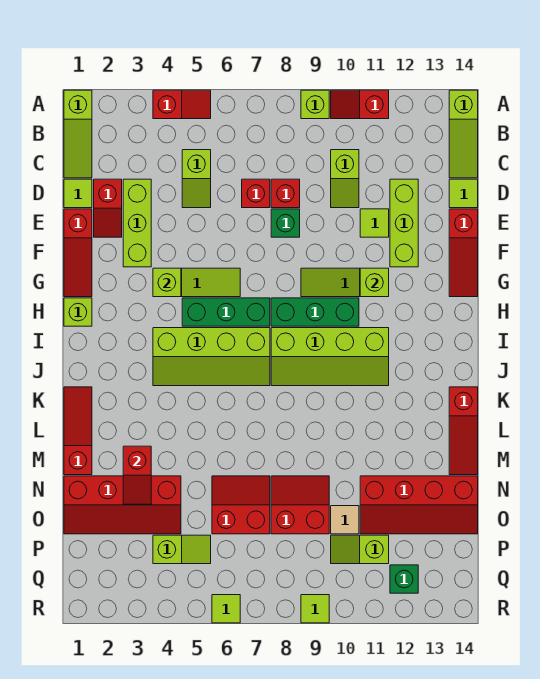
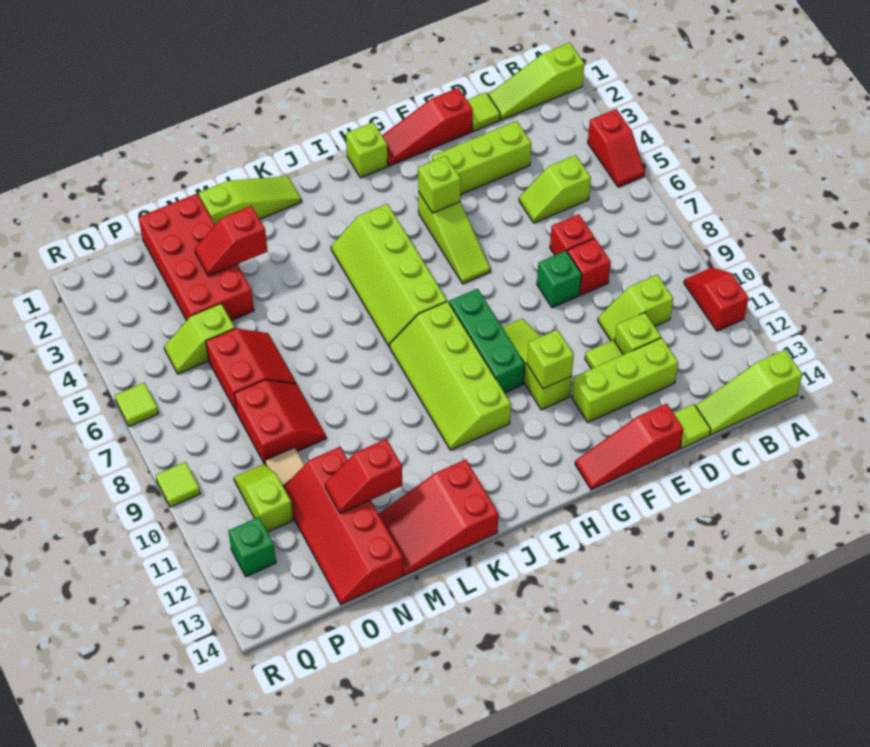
lime brick A9 level 1 -> lime brick D11 level 1
red slope D2:E2 level 1 top D -> red slope M12:N12 level 2 top M
green brick H5:H7 level 1 -> none
red slope K1:M1 level 1 top M -> lime slope K1:M1 level 1 top M
red slope K14:M14 level 1 top K -> red slope K13:M14 level 1 top K
red slope N1:O4 level 1 top N -> red brick N1:O4 level 1
lime slope P4:P5 level 1 top 4 -> lime slope O5:P5 level 1 top O

